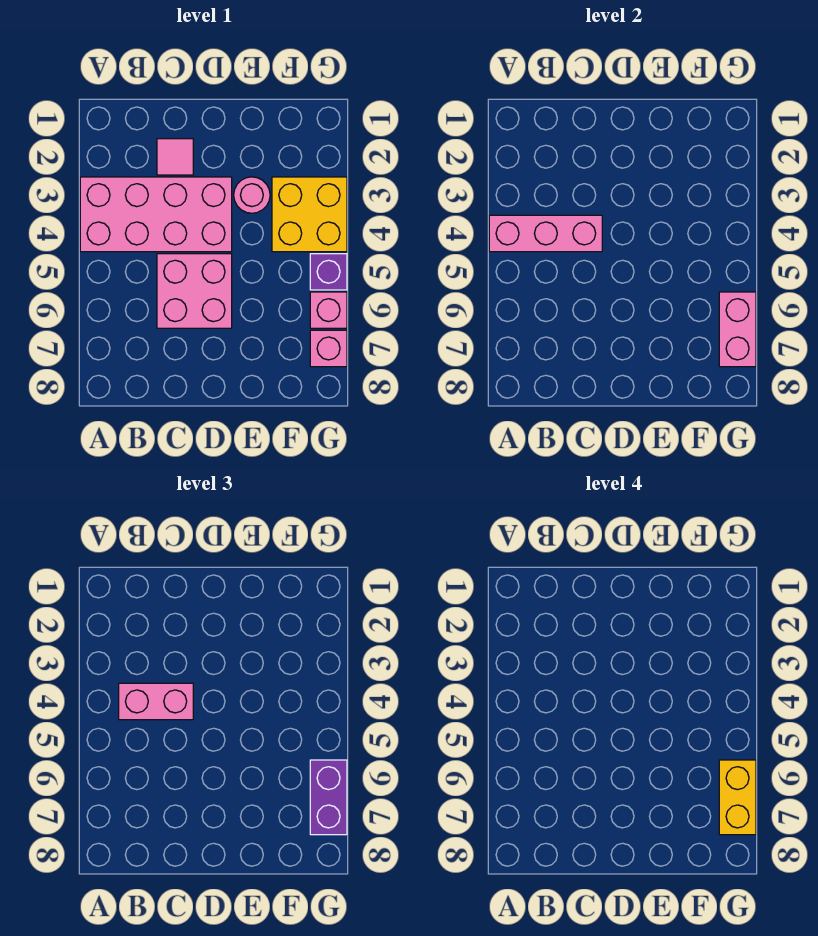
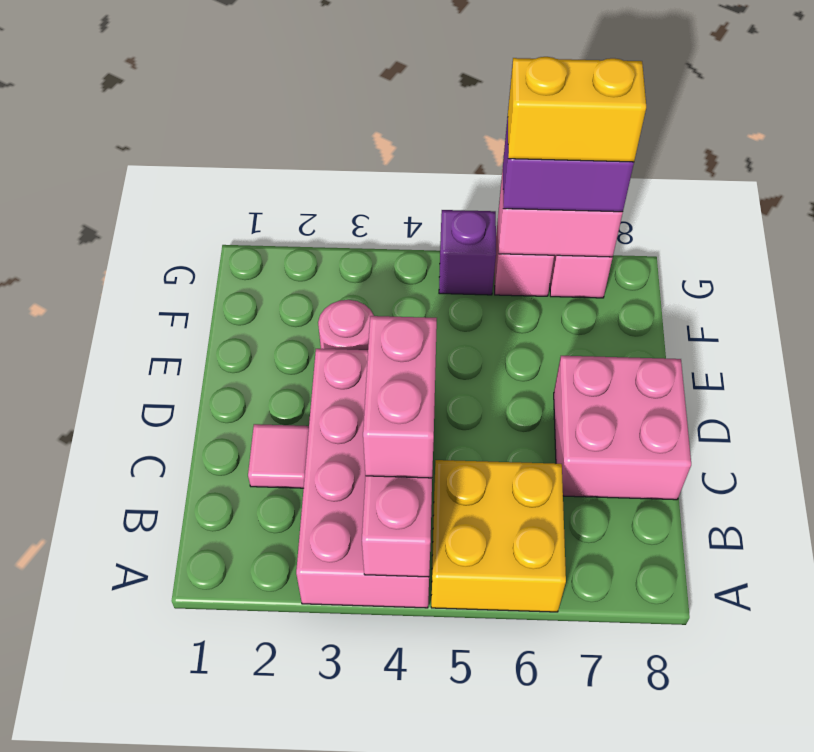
pink brick C5:D6 level 1 -> pink brick C7:D8 level 1
yellow brick F3:G4 level 1 -> yellow brick A5:B6 level 1

